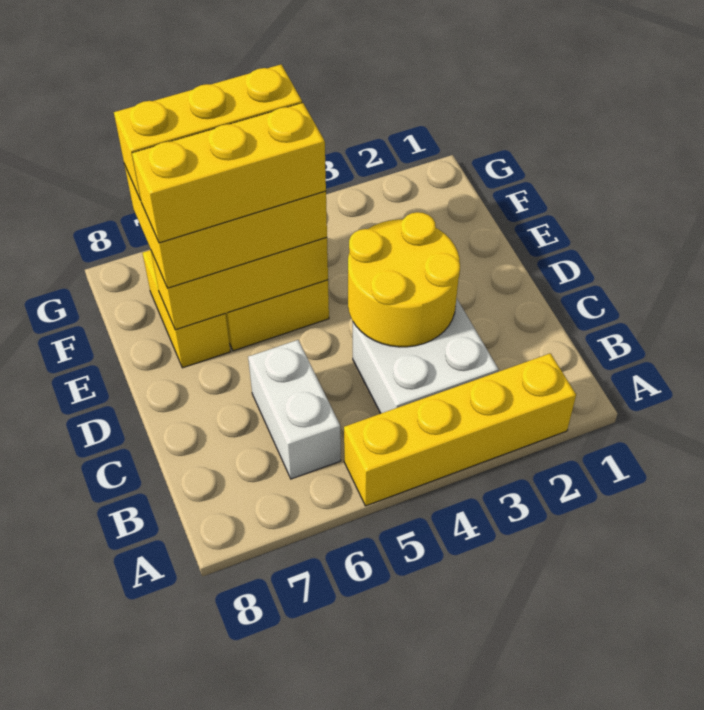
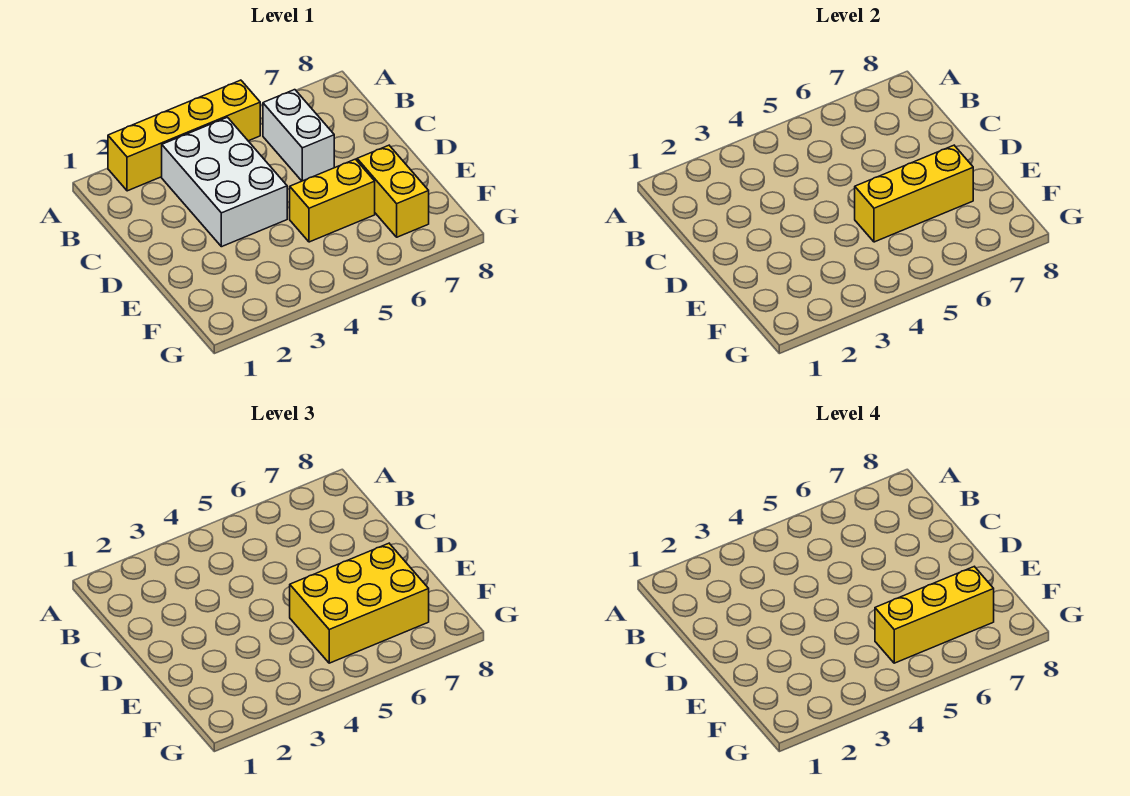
white brick B3:C4 level 1 -> white brick B3:D4 level 1
yellow round brick C3:D4 level 2 -> none
yellow brick E5:E7 level 4 -> none

